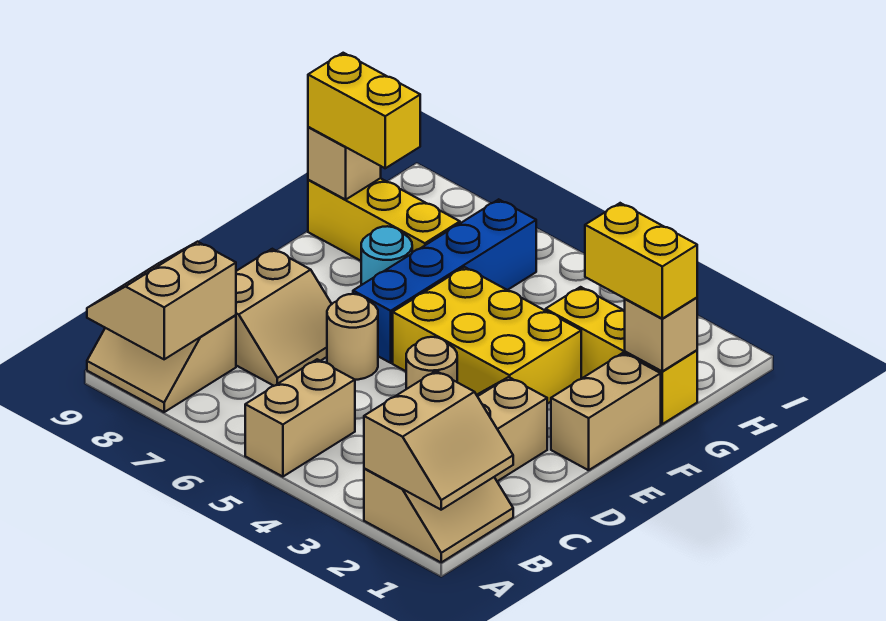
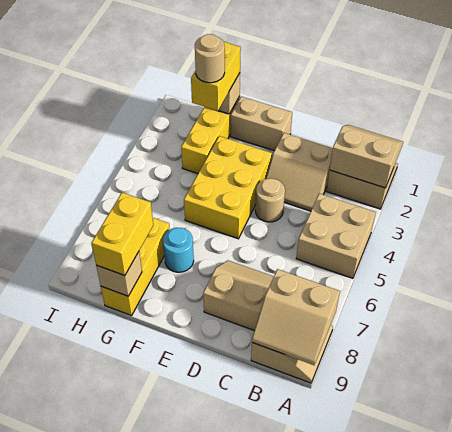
tan brick A5:B5 level 1 -> tan brick A4:B5 level 1
tan round brick D6 level 1 -> tan round brick G2 level 4
blue brick E6:H6 level 1 -> none

